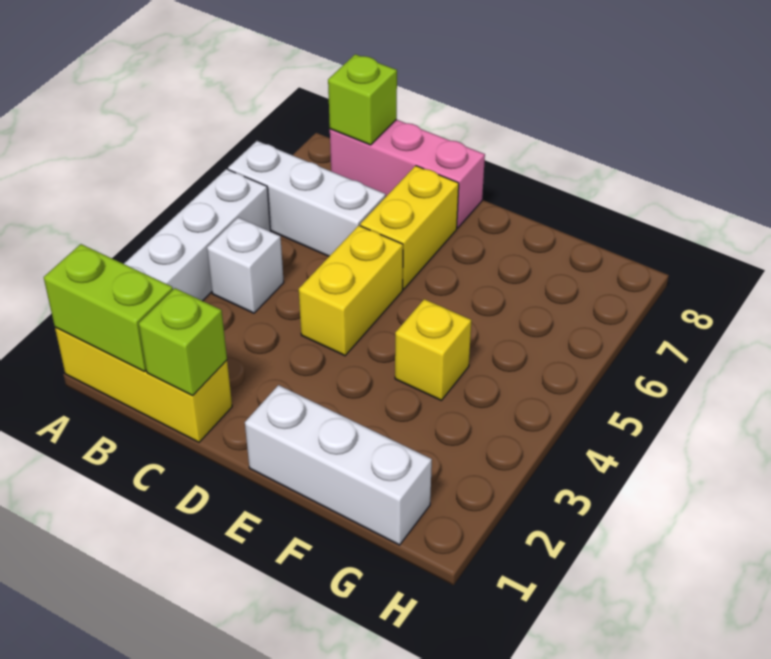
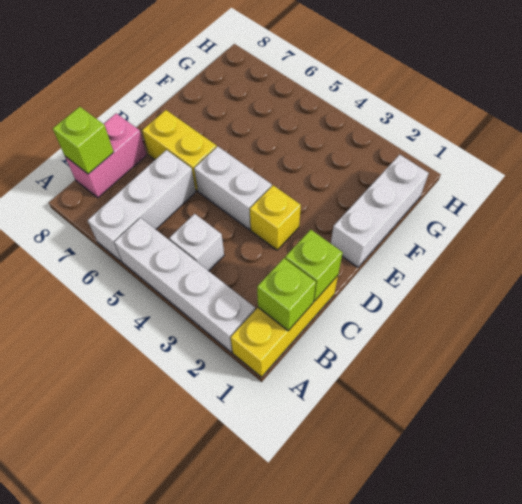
lime brick A1:B1 level 2 -> lime brick B1 level 2
pink brick B8:D8 level 1 -> pink brick B8:C8 level 1
yellow brick D4:D5 level 1 -> white brick D4:D5 level 1
yellow brick F4 level 1 -> yellow brick D3 level 1

